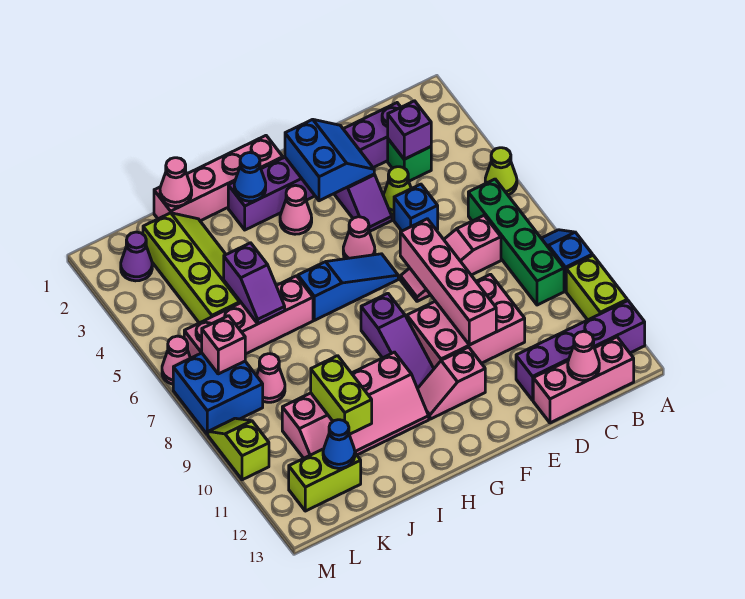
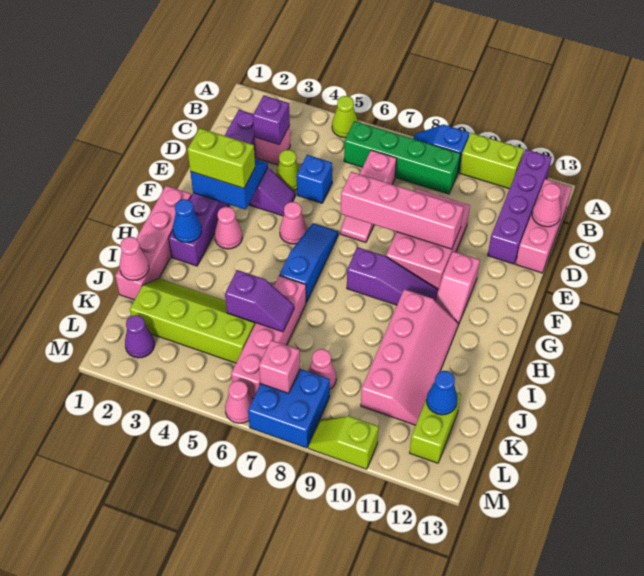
green brick C3 level 1 -> pink brick C3 level 1
lime brick J10:J11 level 2 -> lime brick F2:F3 level 3

